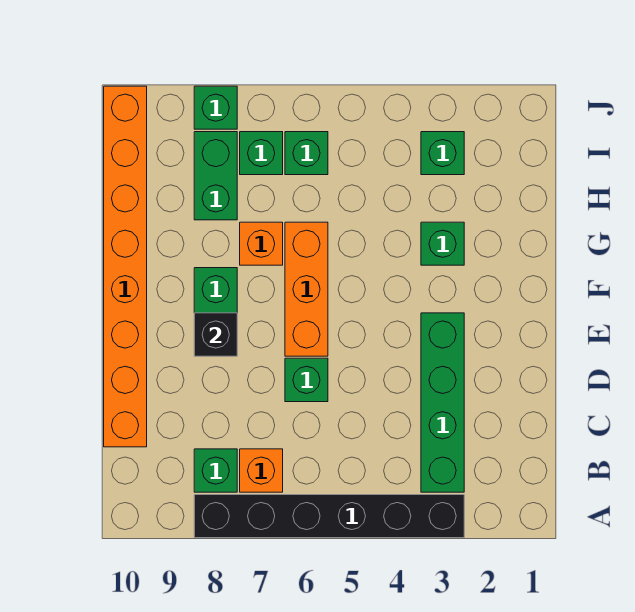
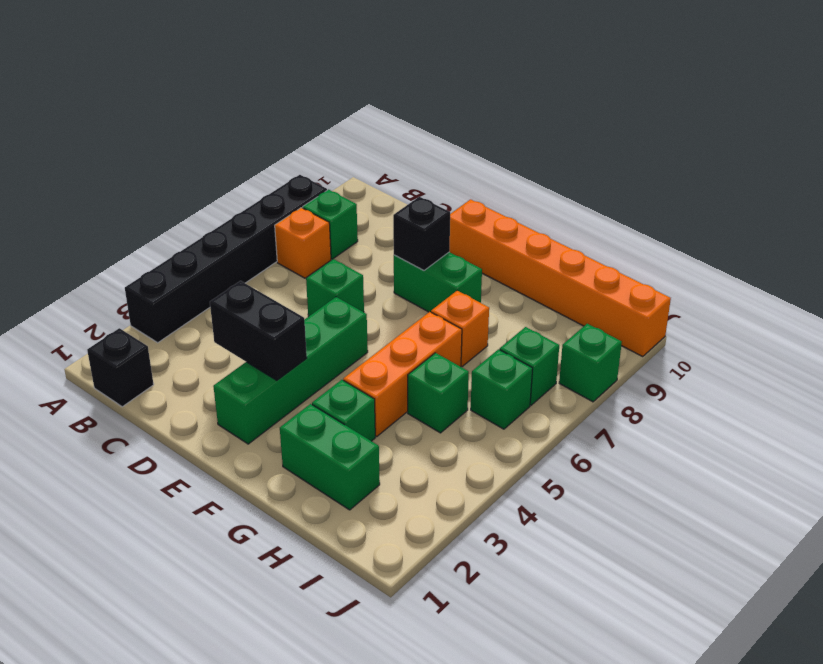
none -> black brick B1 level 1
green brick B3:E3 level 1 -> green brick E2:E5 level 1
orange brick C10:J10 level 1 -> orange brick E10:J10 level 1
none -> black brick D3:E3 level 2
orange brick E6:G6 level 1 -> orange brick G4:G6 level 1
green brick H8:I8 level 1 -> green brick G2:H2 level 1
green brick I3 level 1 -> green brick H5 level 1

